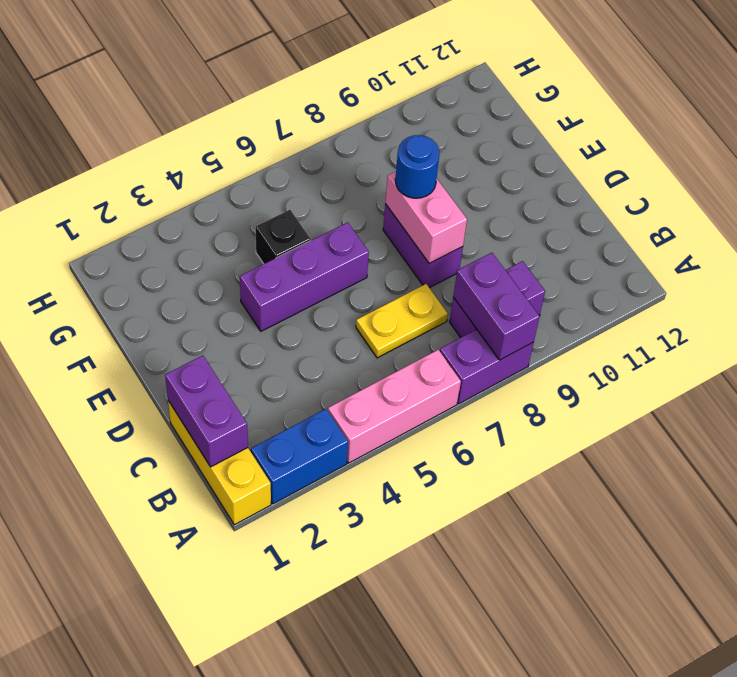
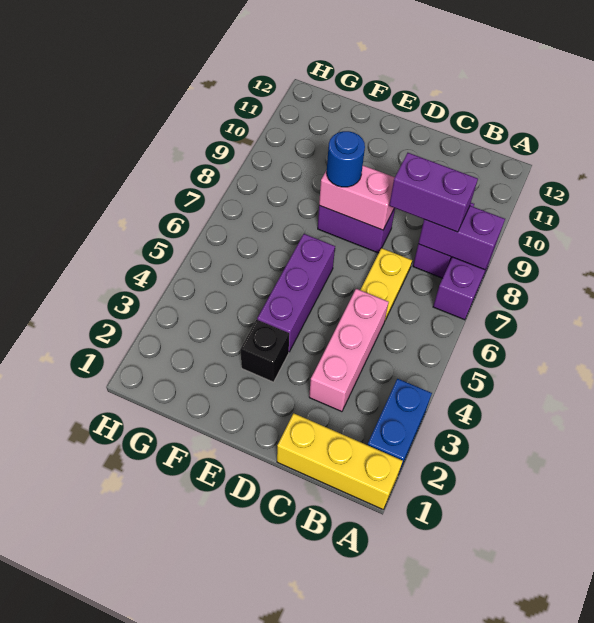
pink brick A4:A6 level 1 -> pink brick C3:C5 level 1
purple brick B1:C1 level 2 -> purple brick B8:C8 level 3
black brick F5 level 1 -> black brick E3 level 1

